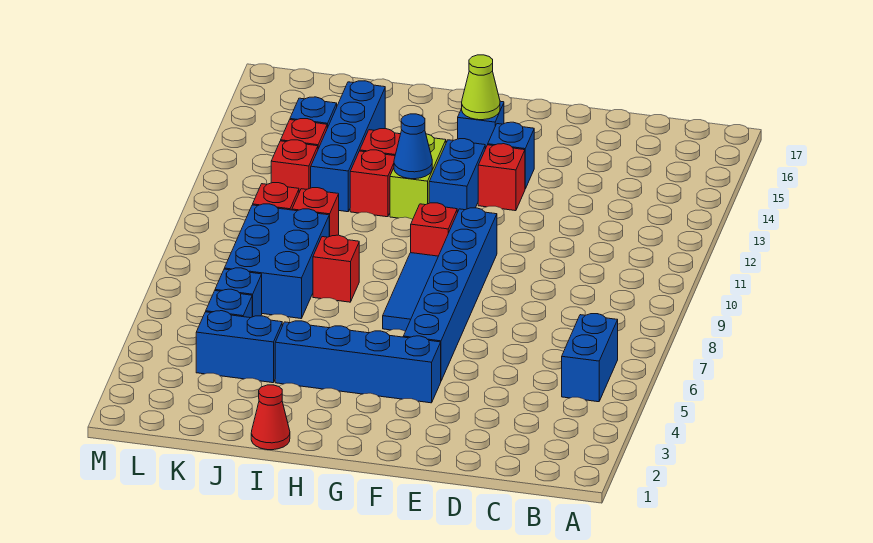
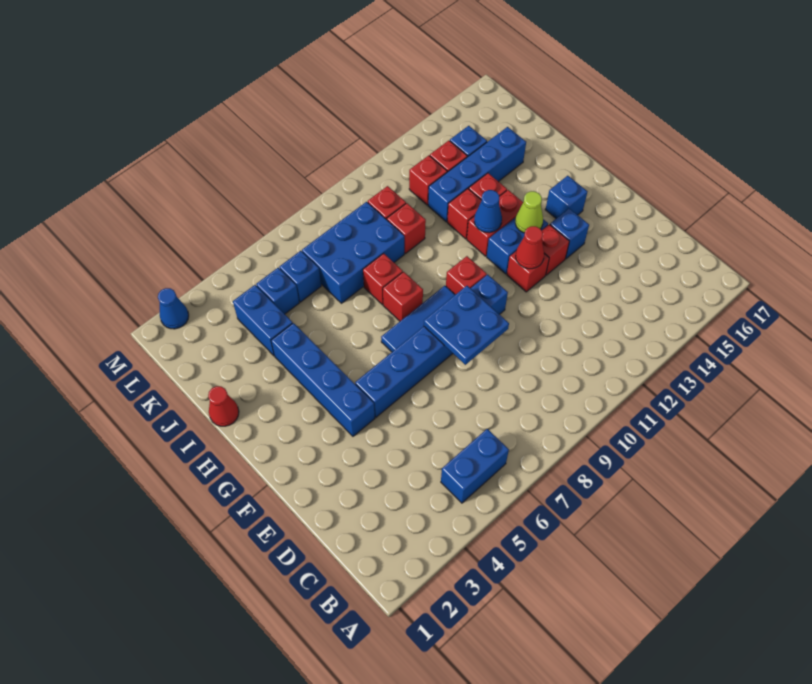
none -> blue plate E8:F9 level 2
none -> red brick F12 level 1
none -> red cone F12 level 2
lime cone G15 level 2 -> lime cone G13 level 2
none -> red brick H8 level 1
lime brick H12:H13 level 1 -> red brick H12:H13 level 1
none -> blue cone M2 level 1

